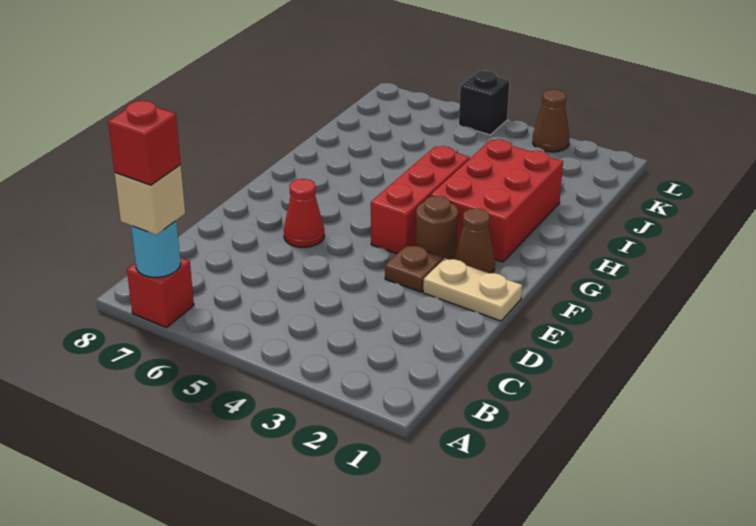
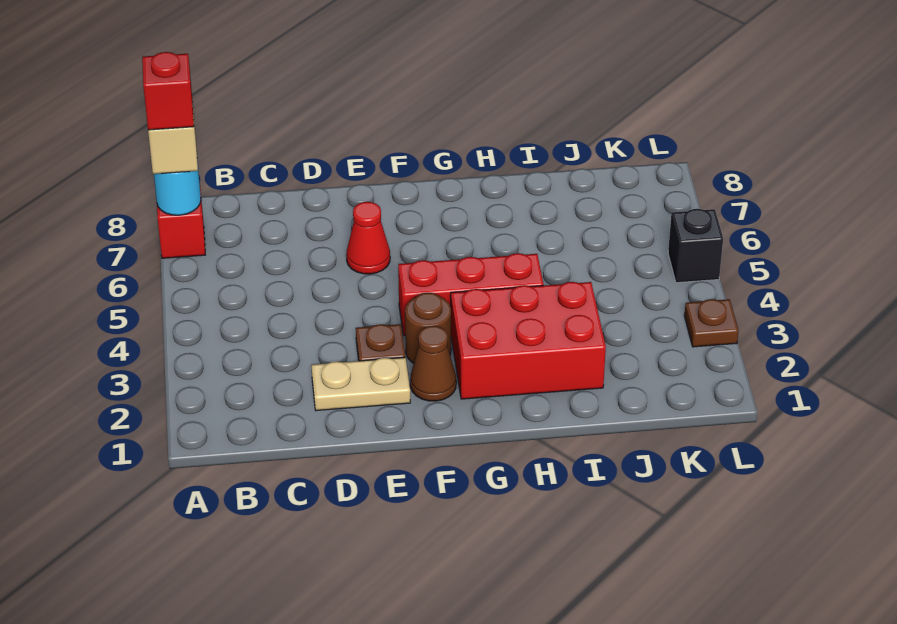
tan plate E1:E2 level 1 -> tan plate D2:E2 level 1
brown cone L3 level 1 -> brown plate L3 level 1

